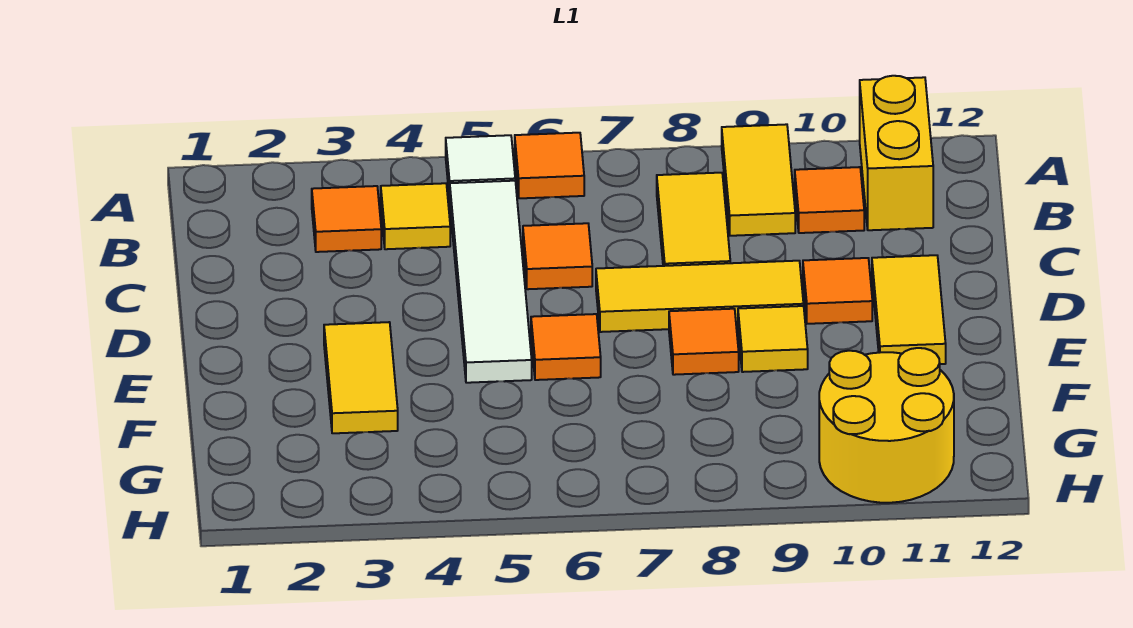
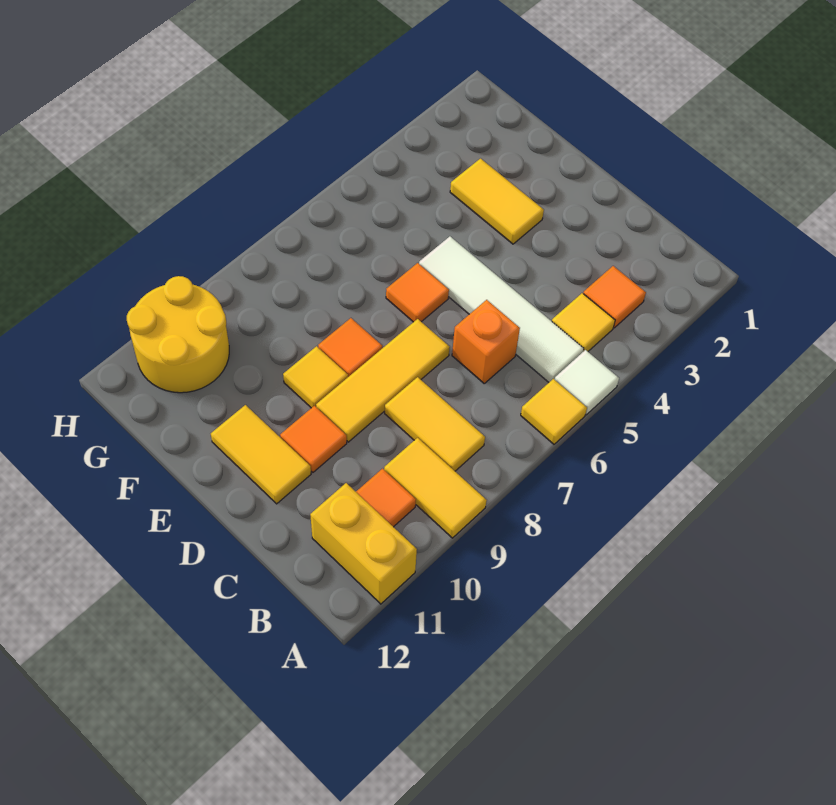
orange tile A6 level 1 -> yellow tile A6 level 1
orange tile C6 level 1 -> orange brick C6 level 1

